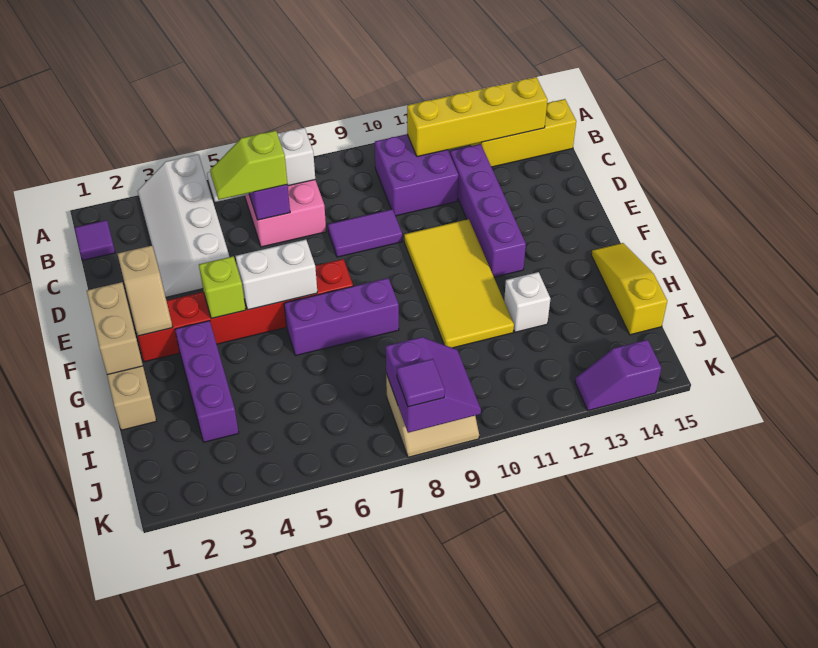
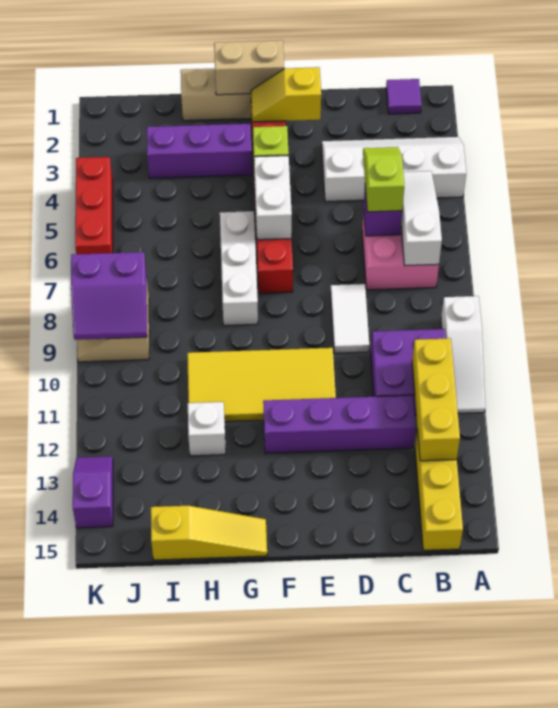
none -> white slope A9:A11 level 1 top 9
yellow brick B11:B14 level 2 -> yellow brick B11:B13 level 2
purple tile D8:D9 level 1 -> white tile D8:D9 level 1
tan slope E2:F2 level 2 top E -> yellow slope E2:F2 level 2 top E
purple brick G6:G8 level 1 -> white brick G6:G8 level 1
none -> red brick K4:K6 level 1
purple tile K8 level 3 -> none

